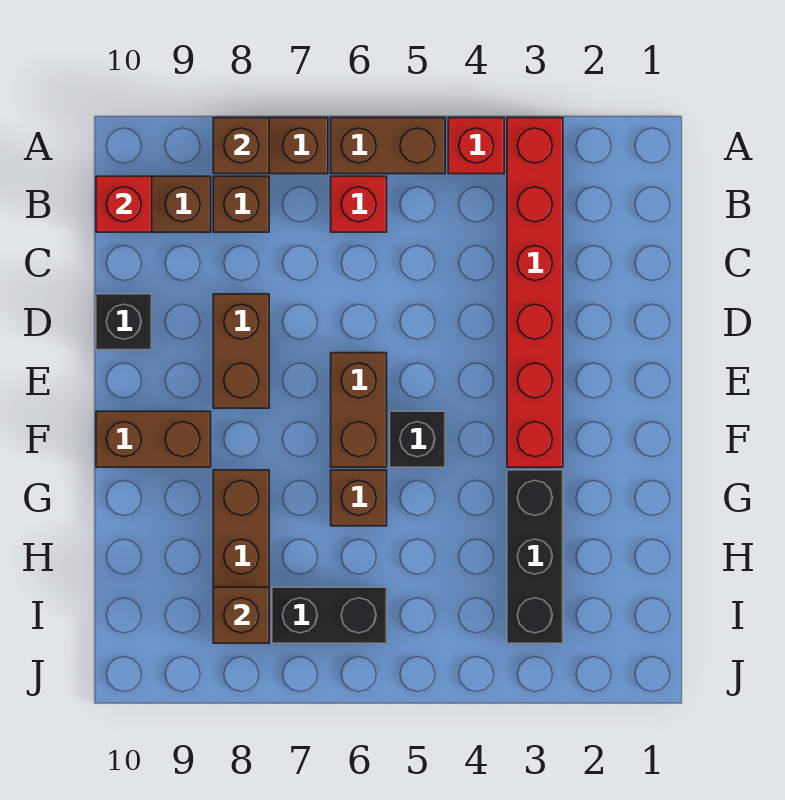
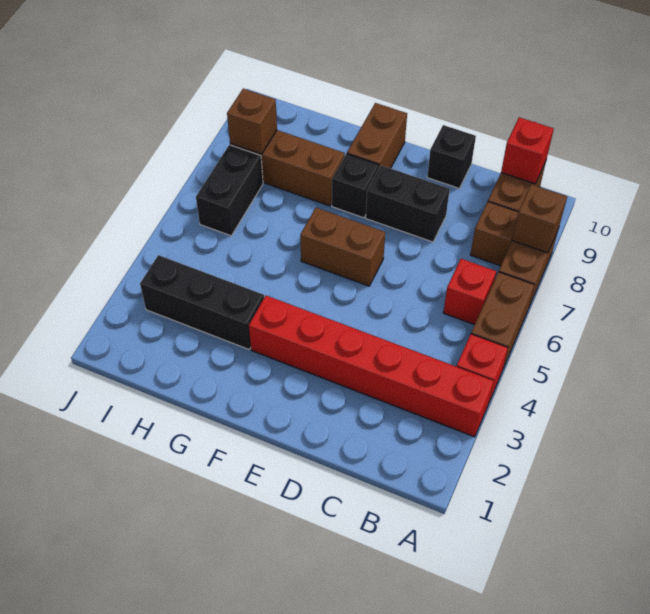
brown brick D8:E8 level 1 -> black brick D8:E8 level 1
black brick F5 level 1 -> black brick F8 level 1
brown brick G6 level 1 -> none

